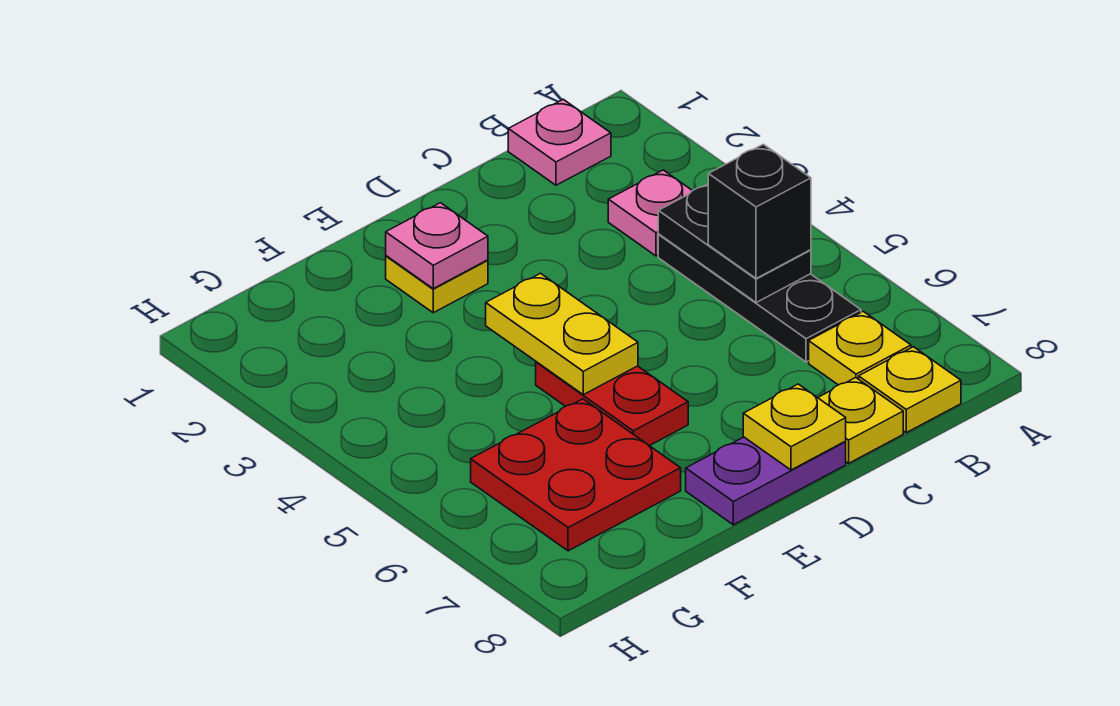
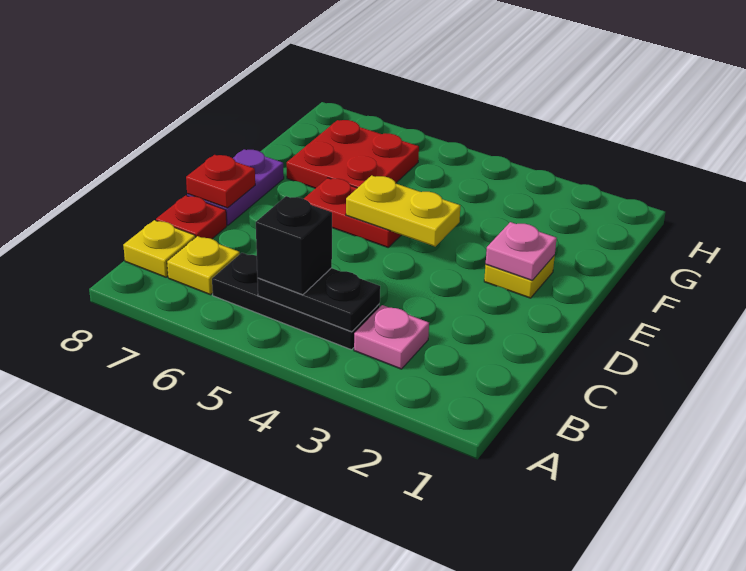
pink plate B1 level 1 -> none
yellow plate C8 level 1 -> red plate C8 level 1
yellow plate D8 level 2 -> red plate D8 level 2

